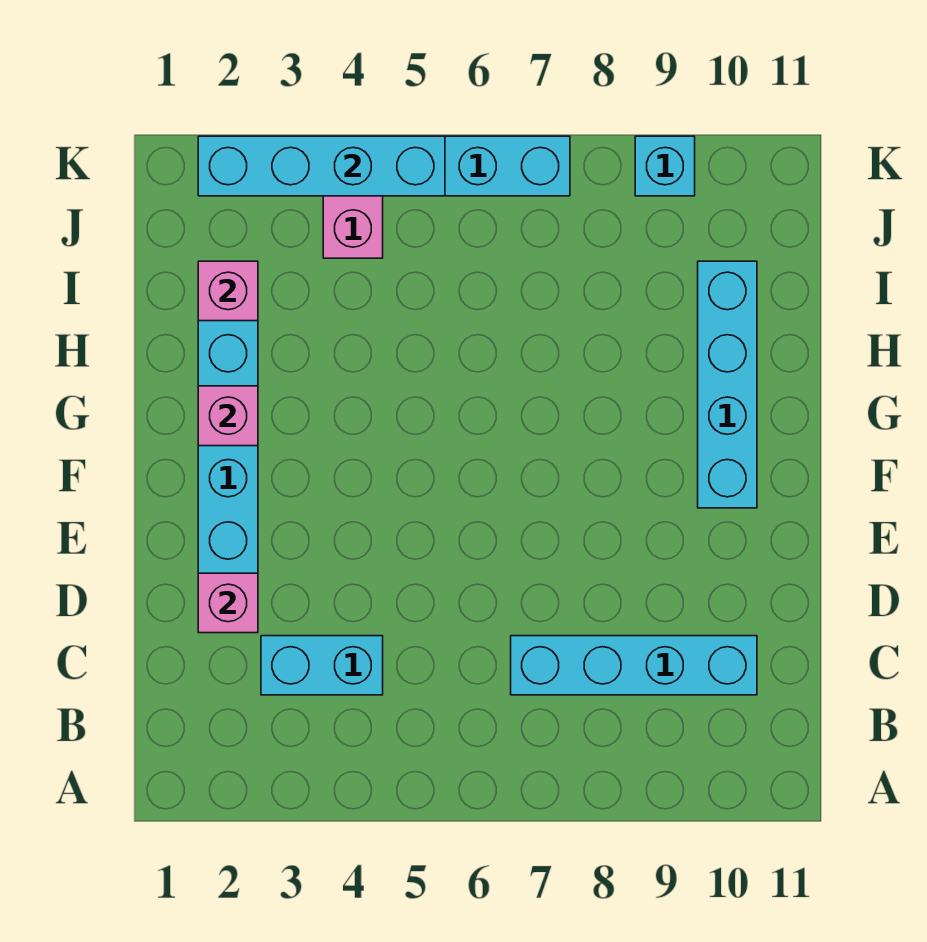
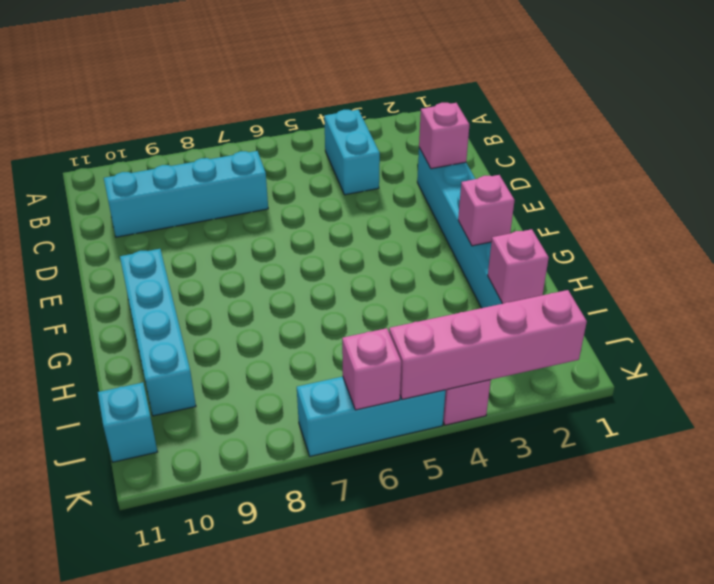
cyan brick C3:C4 level 1 -> cyan brick B4:C4 level 1
cyan brick K2:K5 level 2 -> pink brick K2:K5 level 2
none -> pink brick K6 level 2
cyan brick K9 level 1 -> cyan brick J11 level 1

